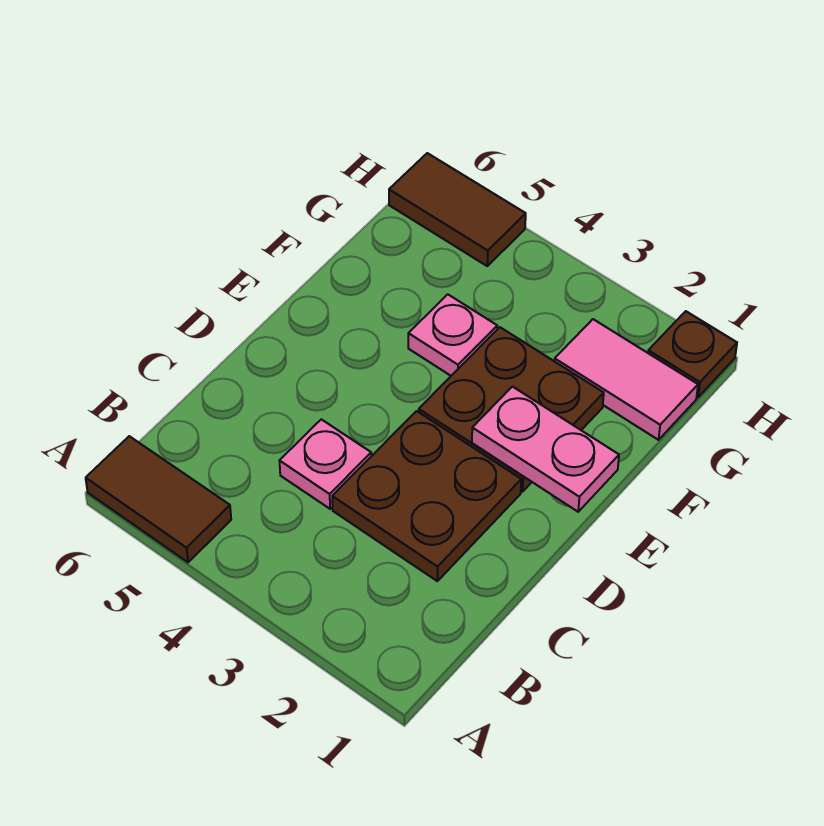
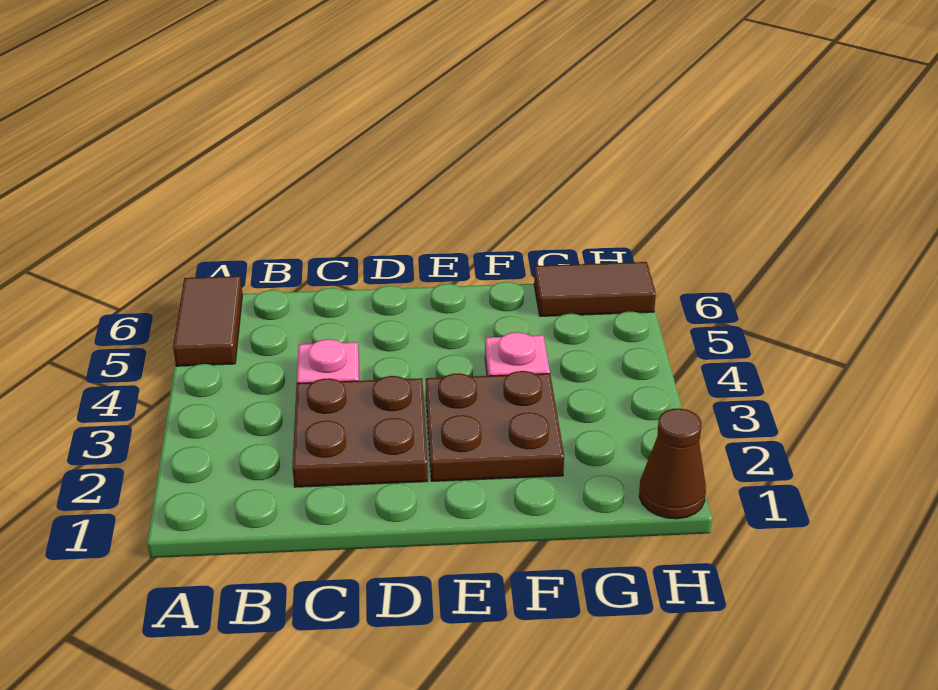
pink plate E1:E2 level 2 -> none
pink tile G1:G2 level 1 -> none
brown plate H1 level 1 -> brown cone H1 level 1
brown tile H5:H6 level 1 -> brown tile G6:H6 level 1

